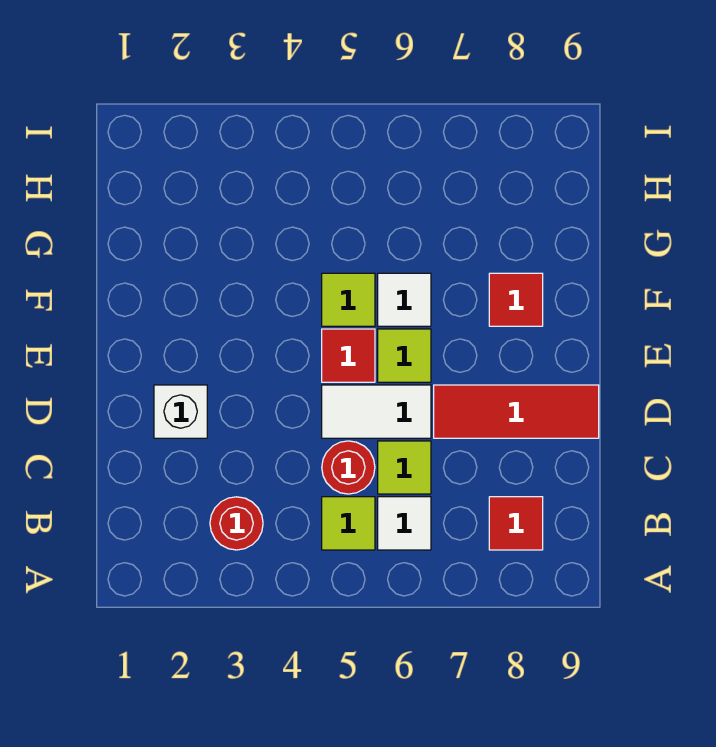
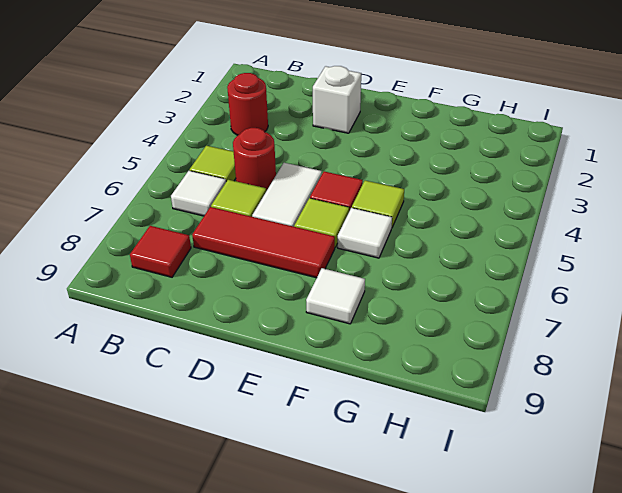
red tile D7:D9 level 1 -> red tile C7:E7 level 1
red tile F8 level 1 -> white tile F8 level 1

